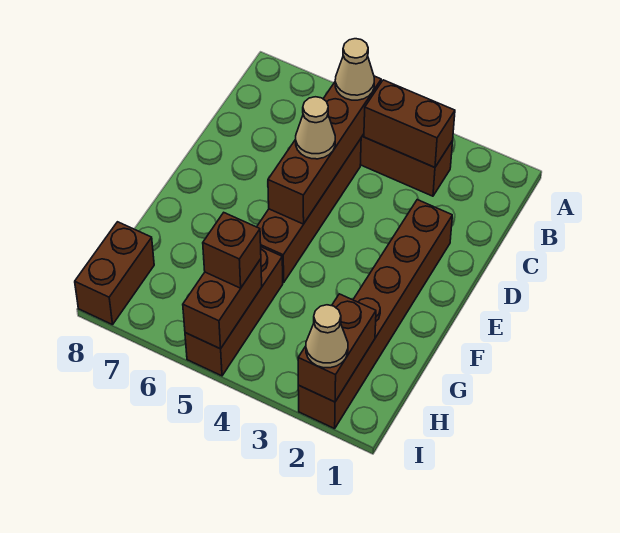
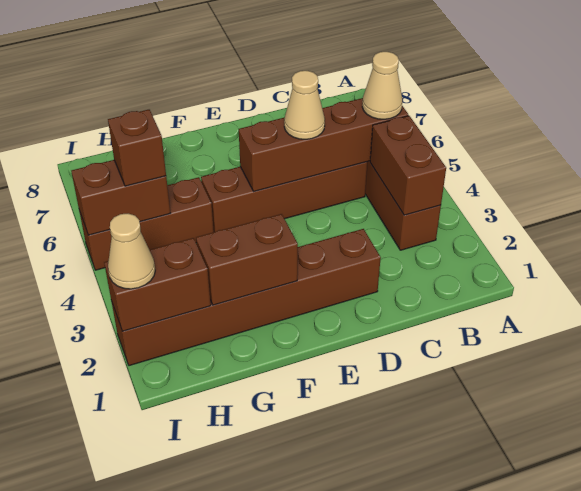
brown brick H8:I8 level 1 -> brown brick F2:G2 level 2

